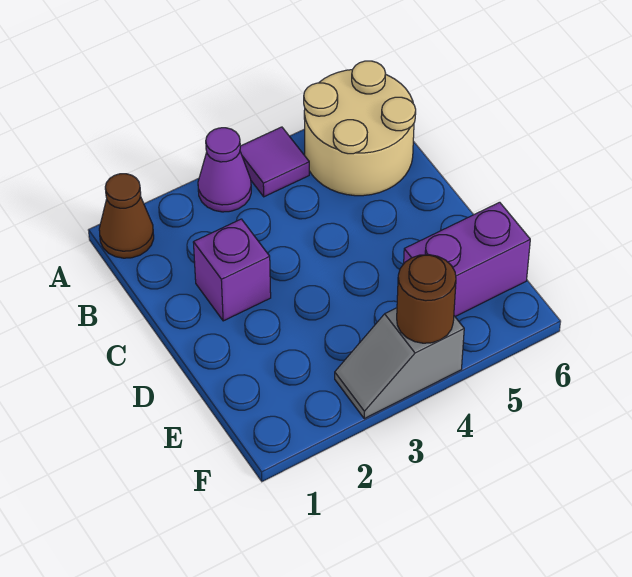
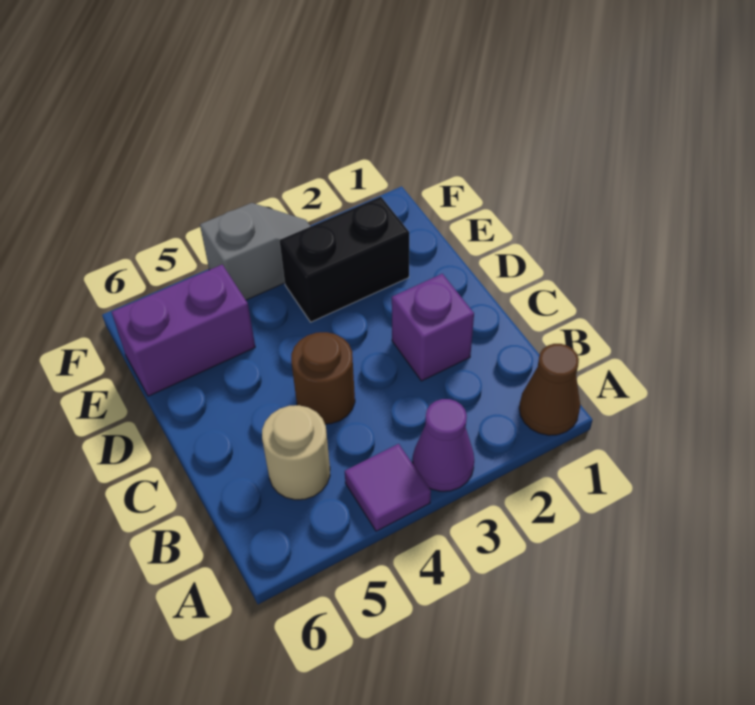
tan round brick A5:B6 level 1 -> tan round brick B5 level 1
none -> black brick E2:E3 level 1
brown round brick F4 level 2 -> brown round brick C4 level 1

